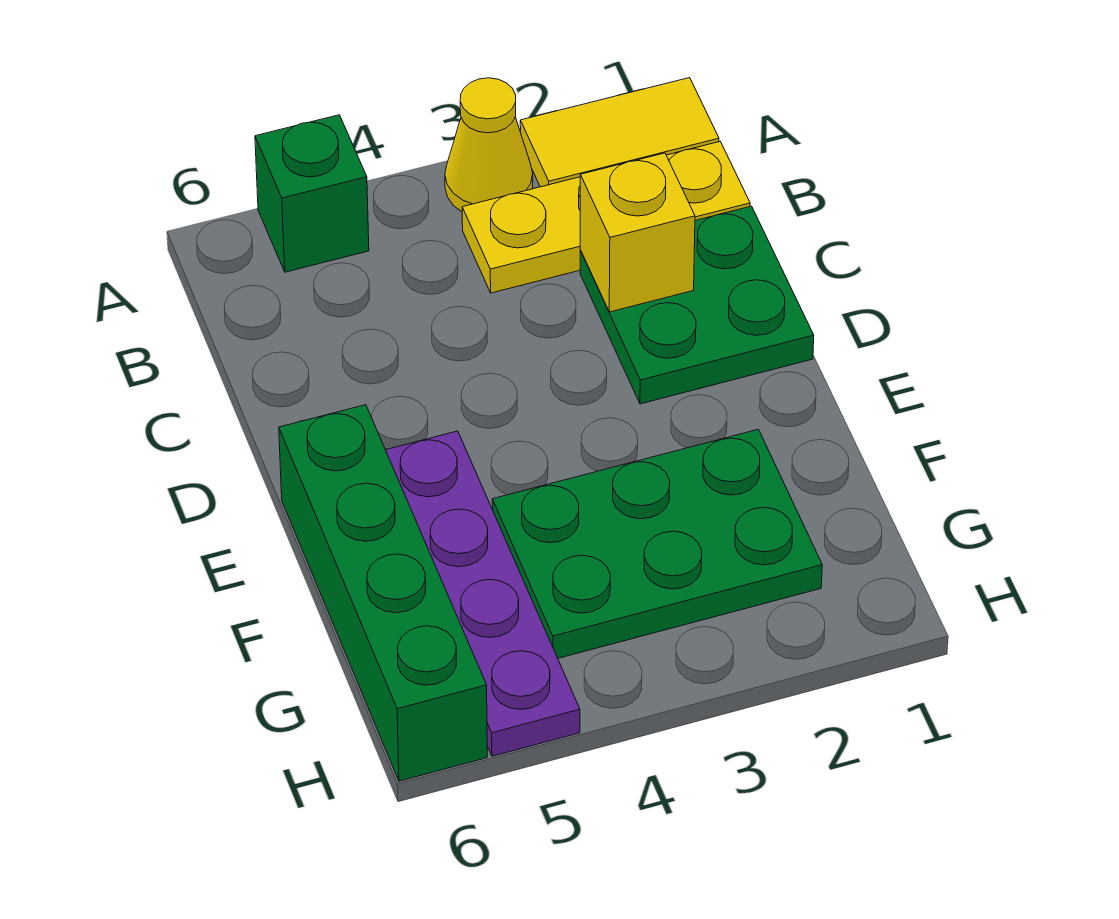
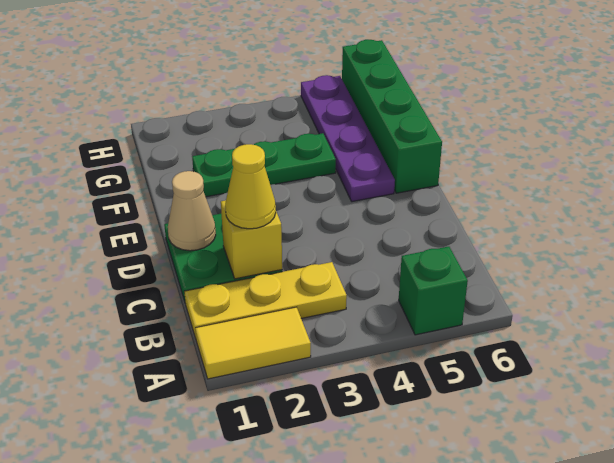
yellow cone A3 level 1 -> yellow cone C2 level 3
none -> tan cone D1 level 2
green plate F2:G4 level 1 -> green plate F2:F4 level 1

